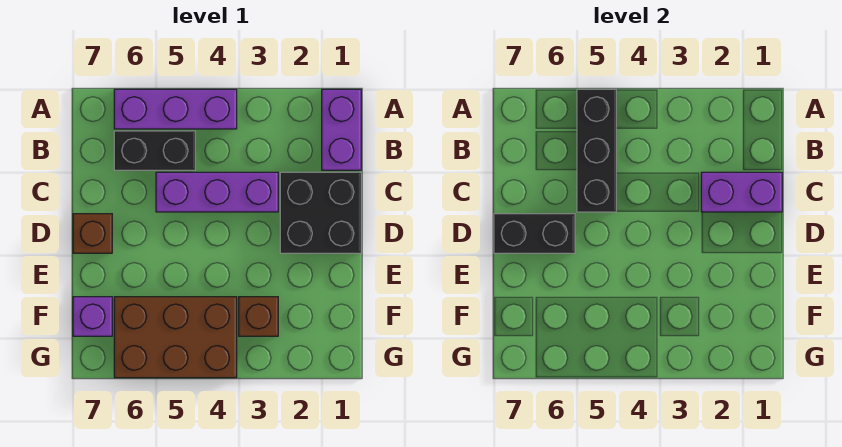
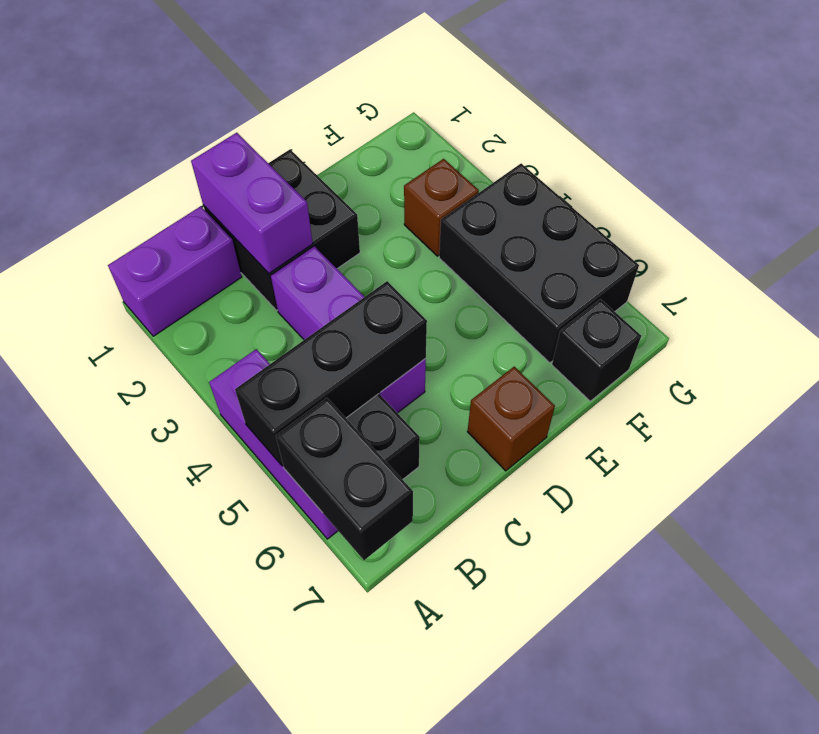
black brick D6:D7 level 2 -> black brick A6:A7 level 2
brown brick F4:G6 level 1 -> black brick F4:G6 level 1
purple brick F7 level 1 -> black brick F7 level 1

